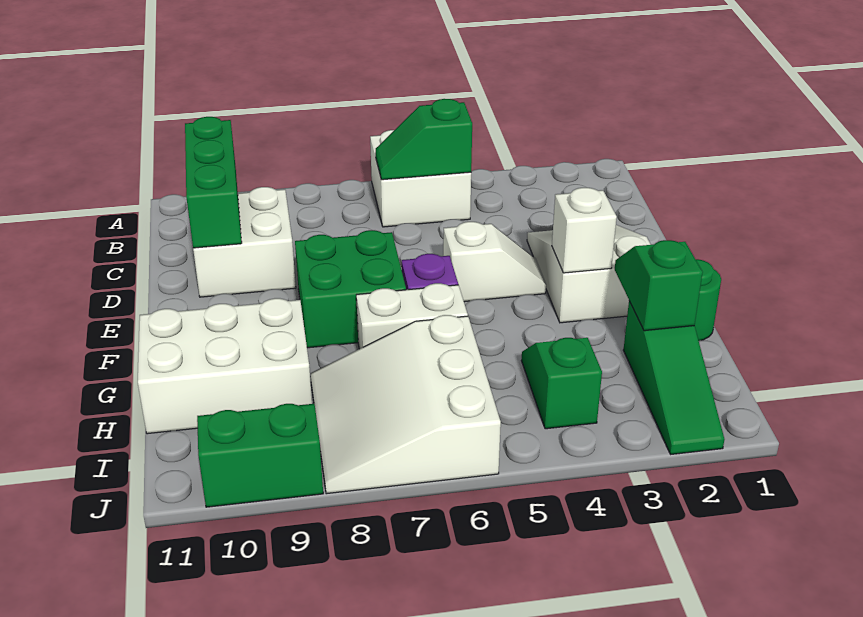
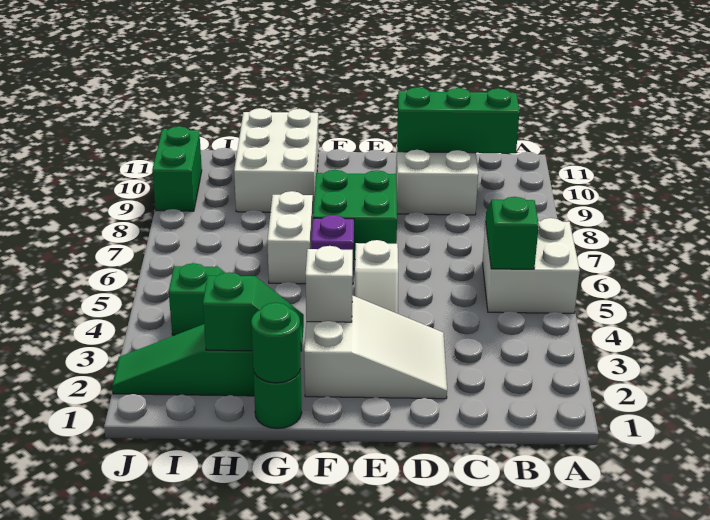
none -> green round brick G1 level 2
white slope H6:J8 level 1 top 6 -> none

